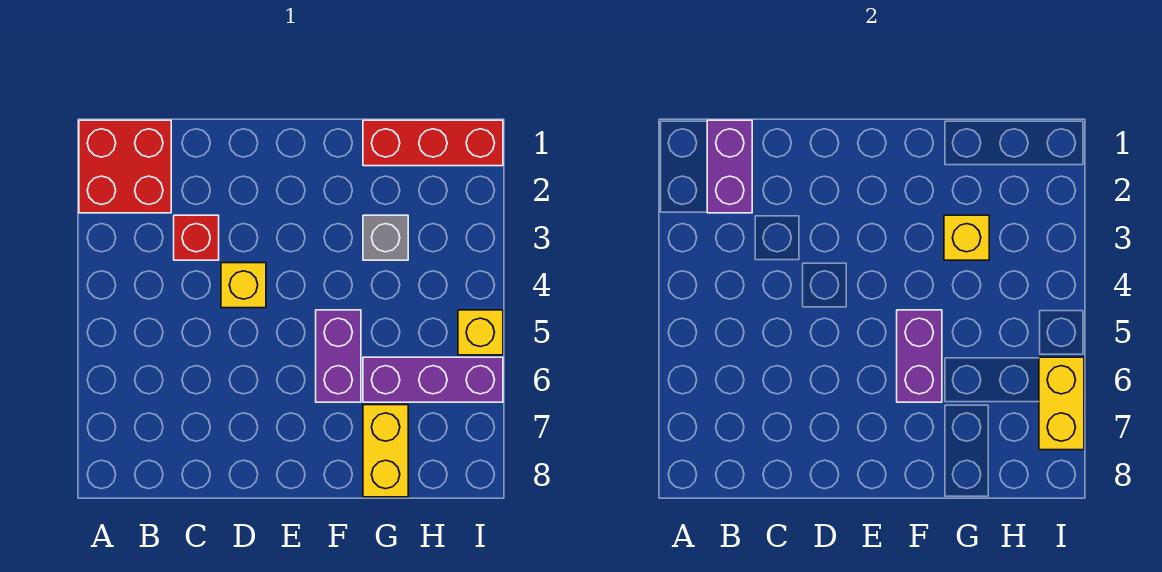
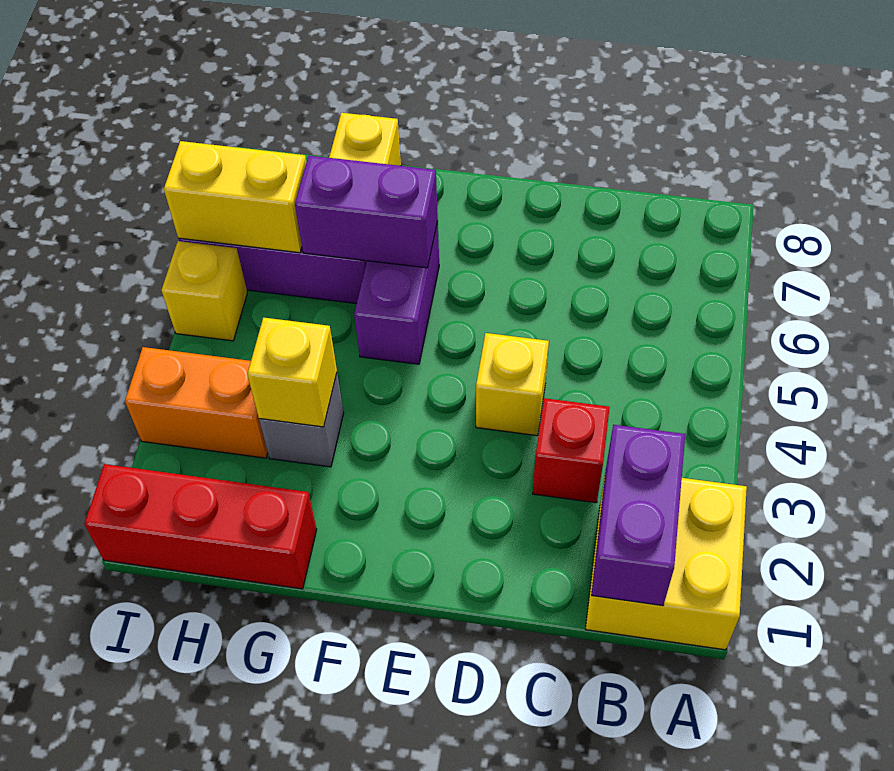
red brick A1:B2 level 1 -> yellow brick A1:B2 level 1
purple brick F5:F6 level 2 -> purple brick F6:G6 level 2
none -> orange brick H3:I3 level 1
yellow brick I6:I7 level 2 -> yellow brick H6:I6 level 2

